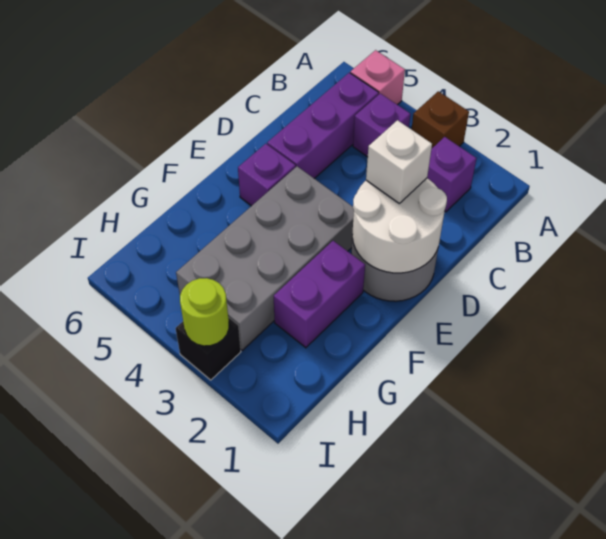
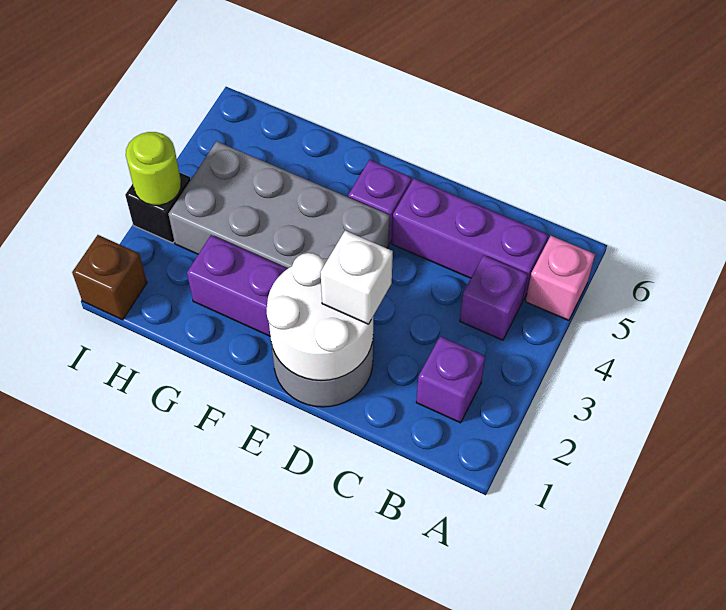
brown brick A3 level 1 -> brown brick I1 level 1

